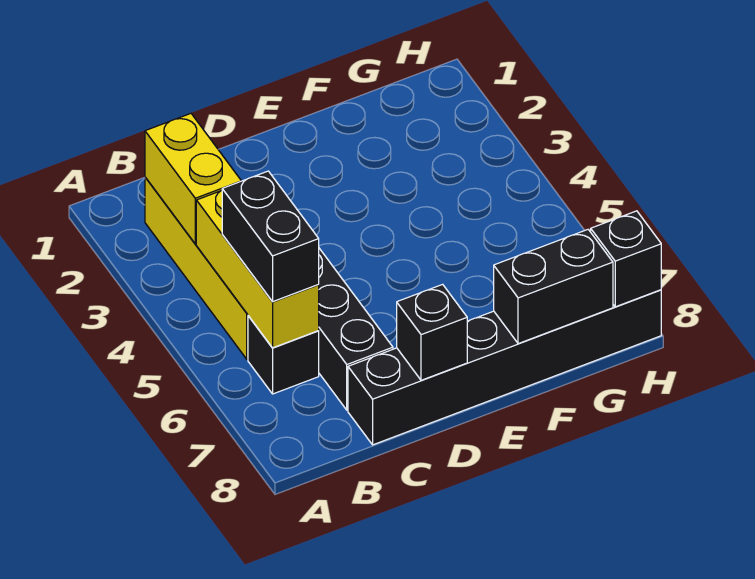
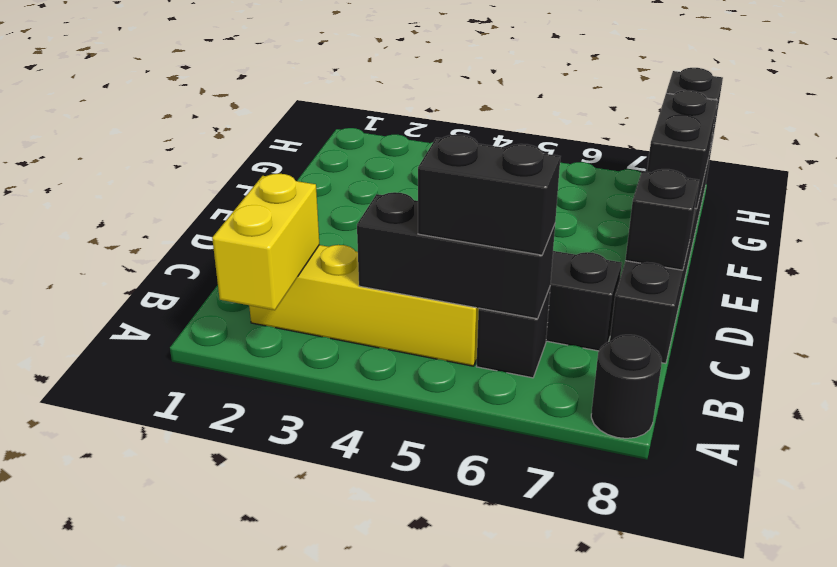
none -> black round brick A8 level 1
yellow brick B2:B3 level 2 -> yellow brick A2:B2 level 2
yellow brick B4:B6 level 2 -> black brick B4:B6 level 2

